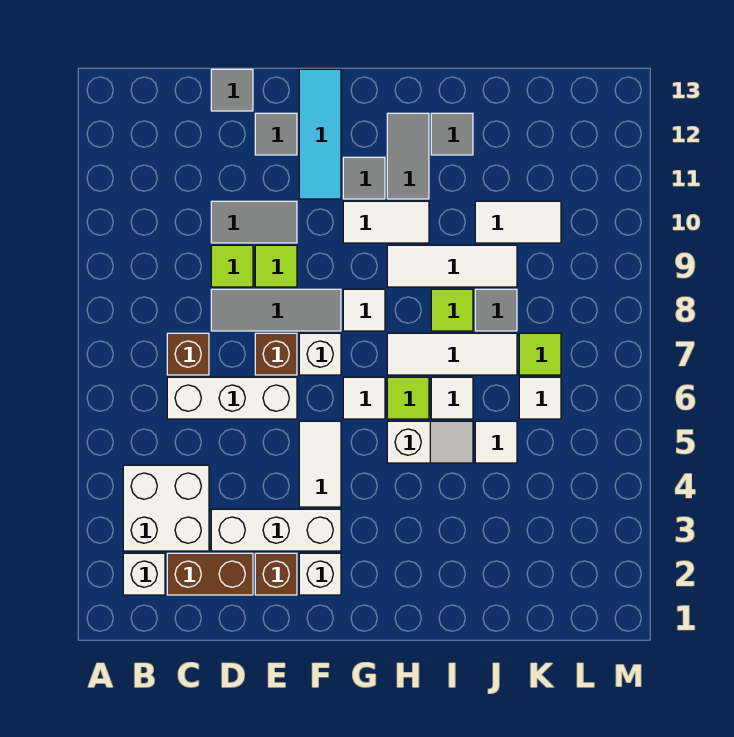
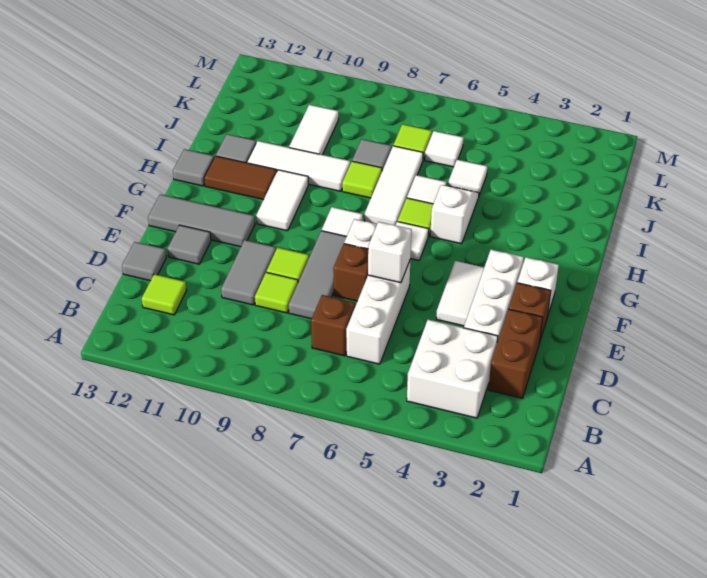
white brick B2 level 1 -> white brick E6 level 2
none -> lime tile C12 level 1
white tile F4:F5 level 1 -> white tile E4:F4 level 1
cyan tile F11:F13 level 1 -> grey tile F11:F13 level 1
grey tile G11 level 1 -> grey tile H13 level 1
white tile H9:J9 level 1 -> white tile I9:I11 level 1
grey tile H11:H12 level 1 -> brown tile H11:H12 level 1

